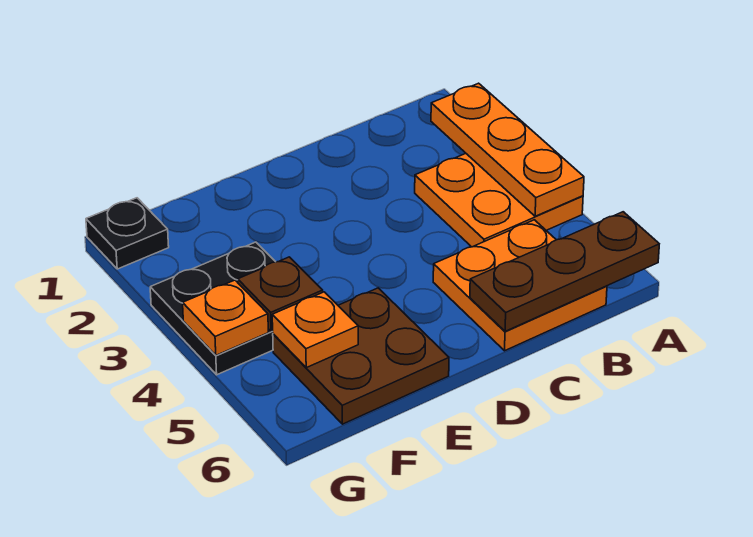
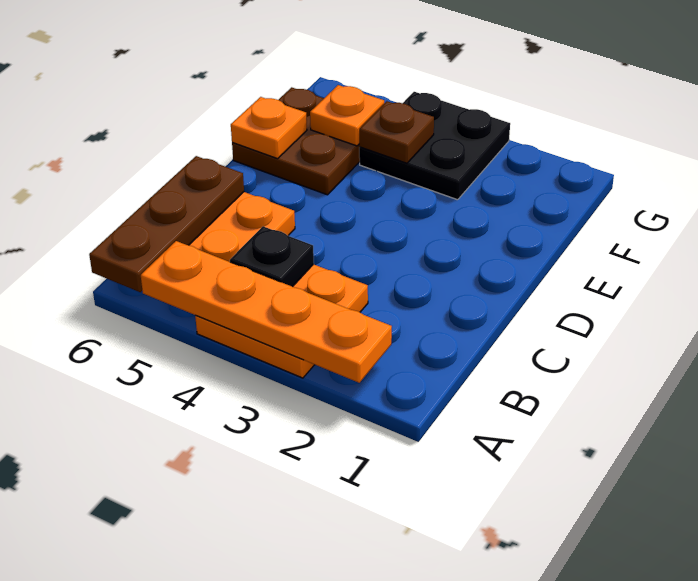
orange plate A2:A4 level 2 -> orange plate A2:A5 level 2
black plate G1 level 1 -> black plate B4 level 2
orange plate G4 level 2 -> orange plate E6 level 2

